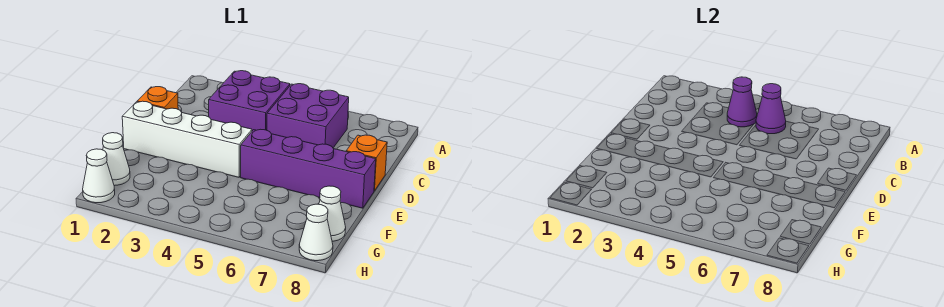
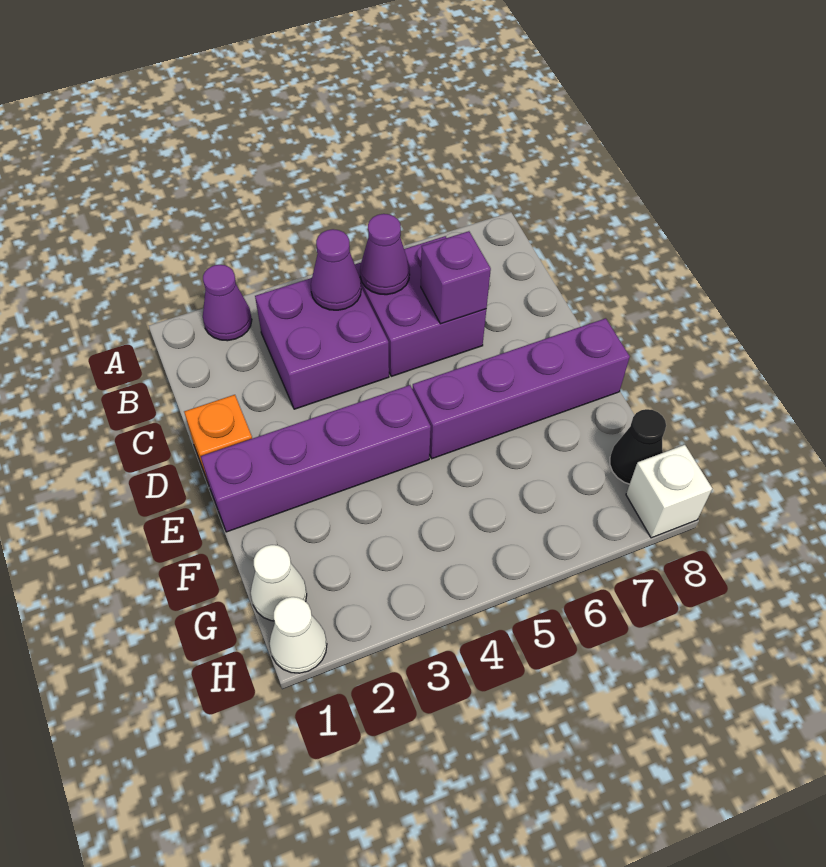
none -> purple cone A2 level 1
none -> purple brick C6 level 2
orange brick D8 level 1 -> none
white brick E1:E4 level 1 -> purple brick E1:E4 level 1
white cone G8 level 1 -> black cone G8 level 1
white cone H8 level 1 -> white brick H8 level 1

